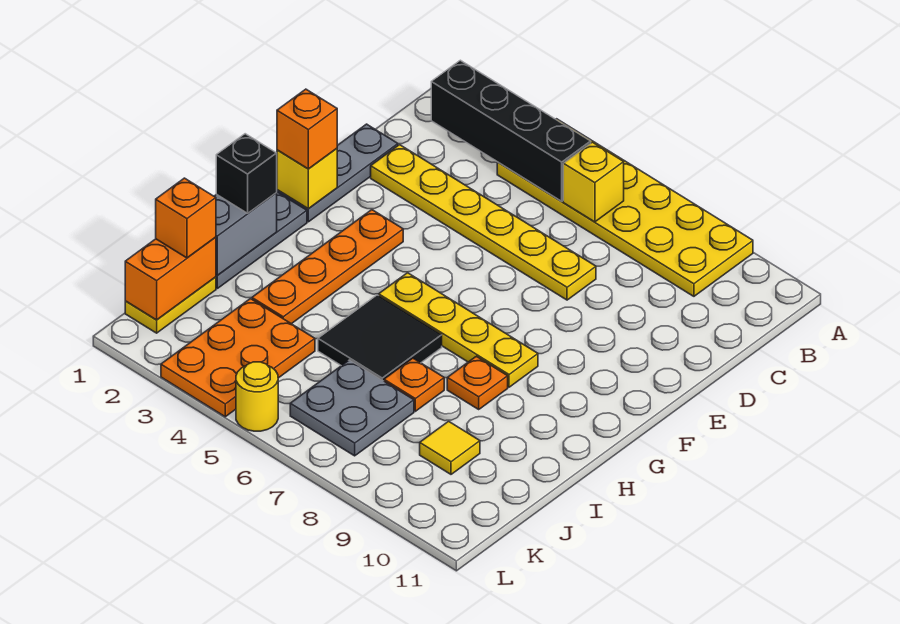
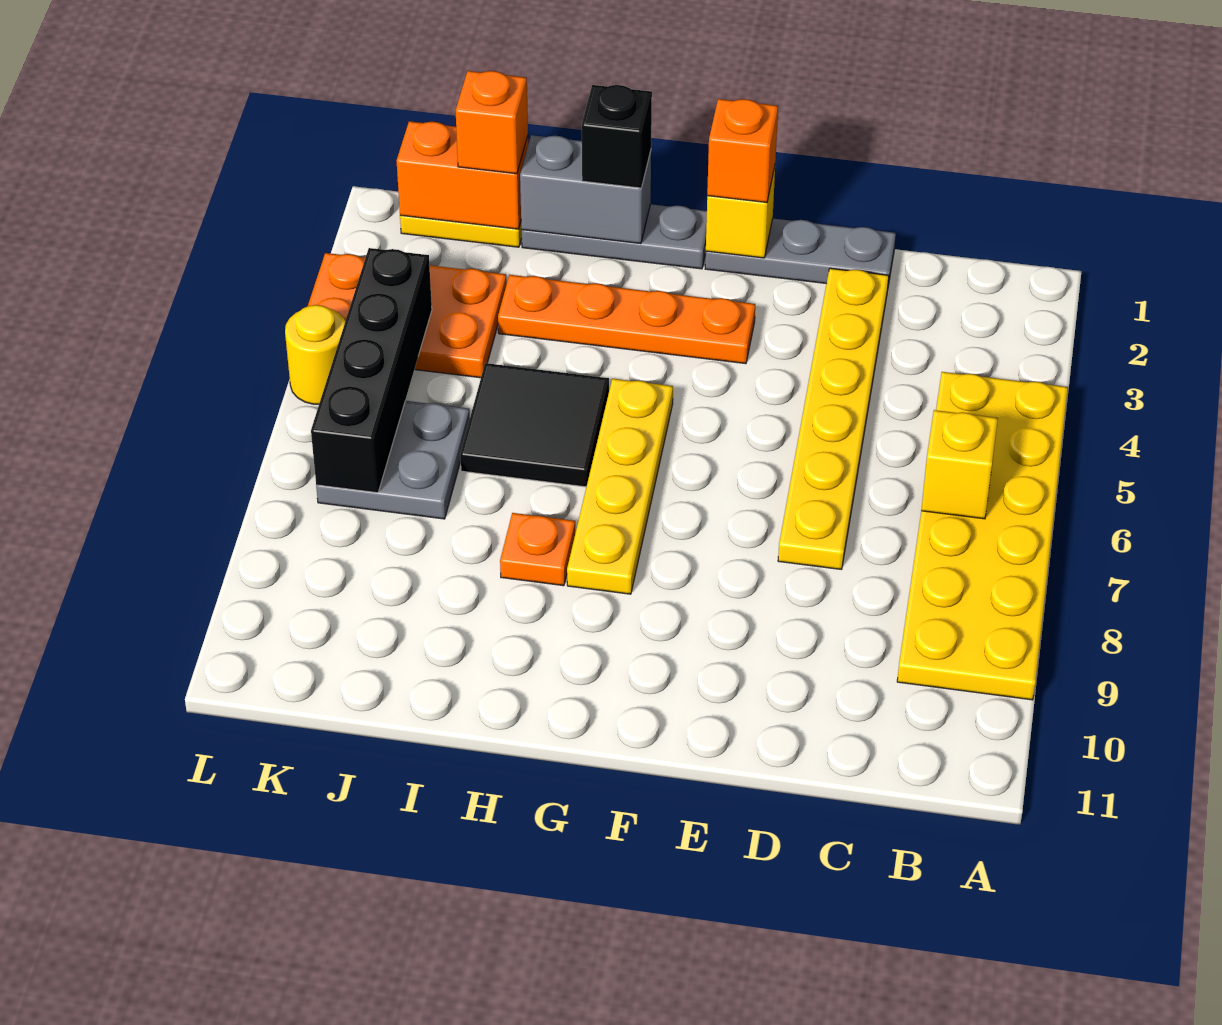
black brick B2:B5 level 2 -> black brick K4:K7 level 2
orange plate I7 level 1 -> none
yellow tile J9 level 1 -> none

